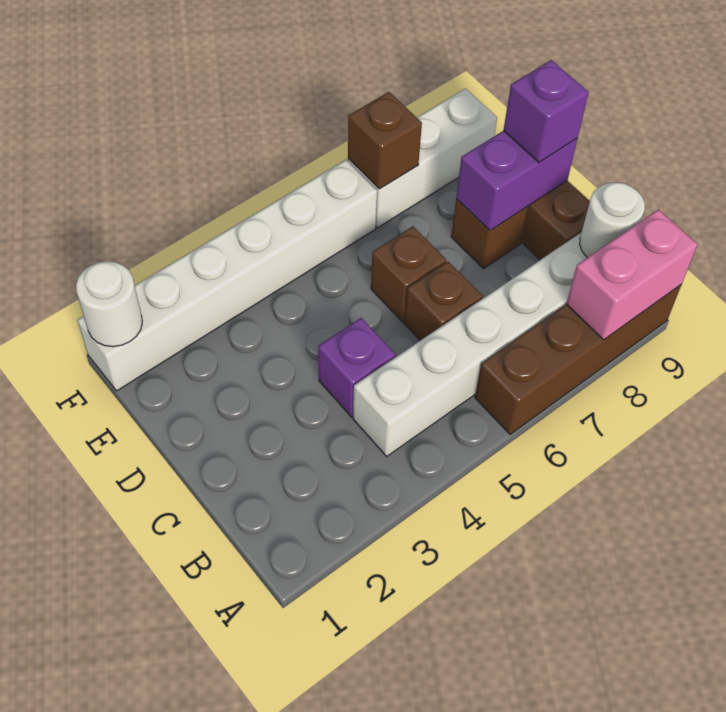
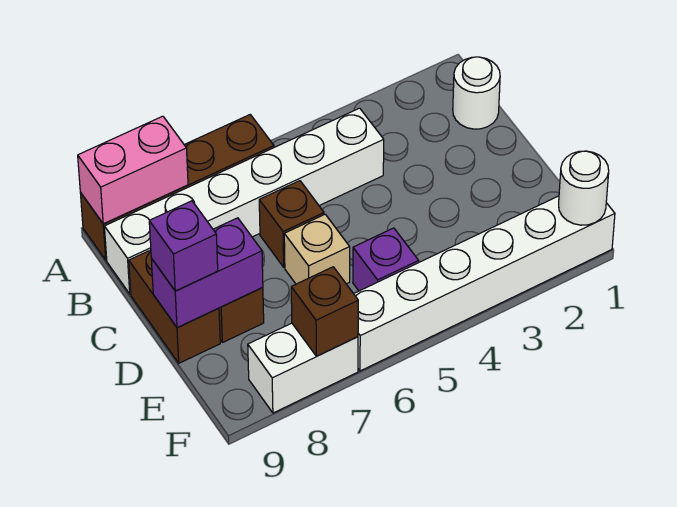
white round brick B9 level 2 -> white round brick B1 level 1
purple brick C4 level 1 -> purple brick E5 level 1
brown brick D6 level 1 -> tan brick D6 level 1
white brick F7:F9 level 1 -> white brick F7:F8 level 1

